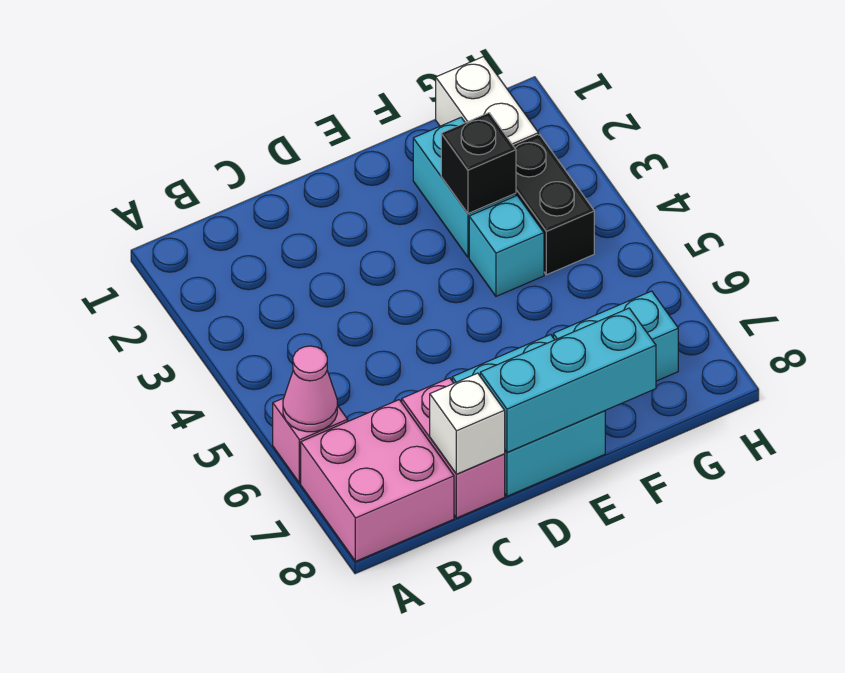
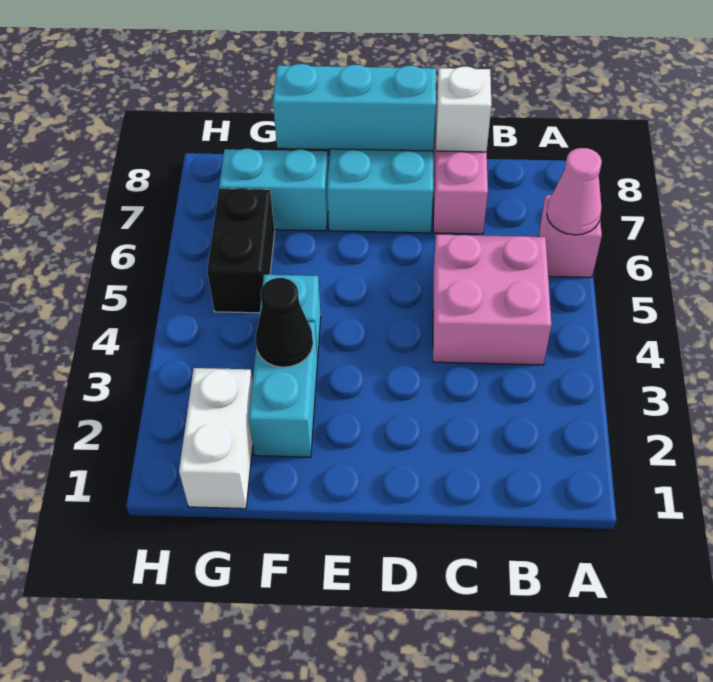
pink brick A7:B8 level 1 -> pink brick B4:C5 level 1
black brick F3 level 2 -> black cone F3 level 2
black brick G3:G4 level 1 -> black brick G5:G6 level 1

